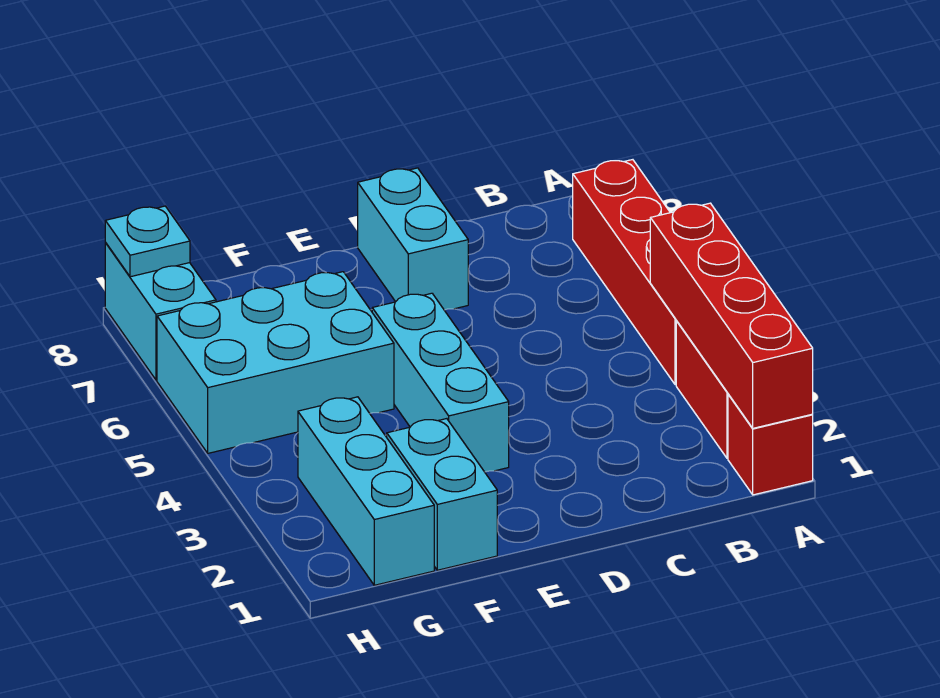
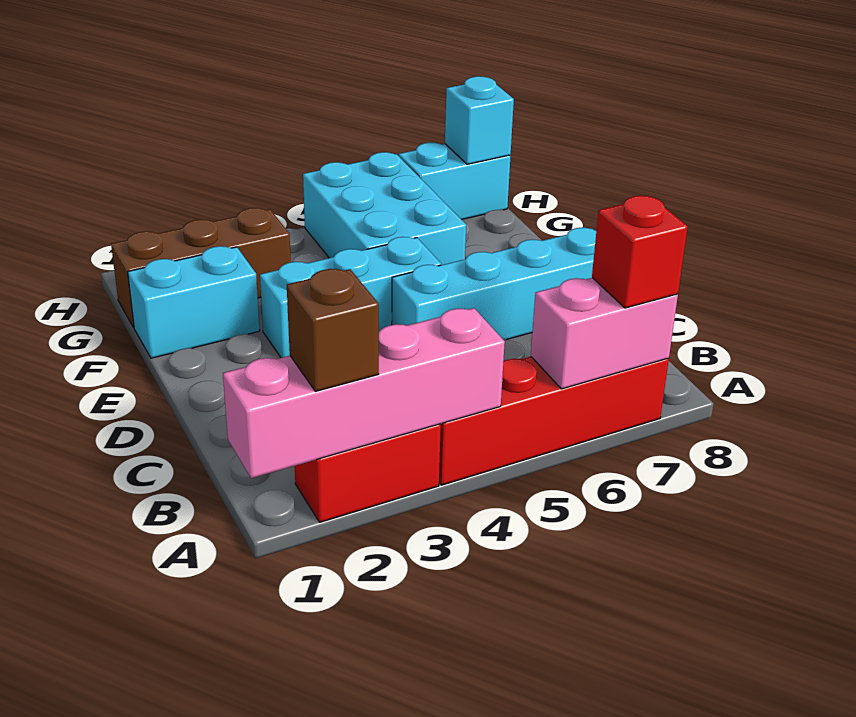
red brick A1 level 1 -> red brick A7 level 3
red brick A1:A4 level 2 -> pink brick A1:A4 level 2
none -> brown brick A2 level 3
none -> pink brick A6:A7 level 2
cyan brick D7:D8 level 1 -> cyan brick D5:D8 level 1
cyan brick G1:G3 level 1 -> brown brick G1:G3 level 1
cyan plate H8 level 2 -> cyan brick H8 level 2

